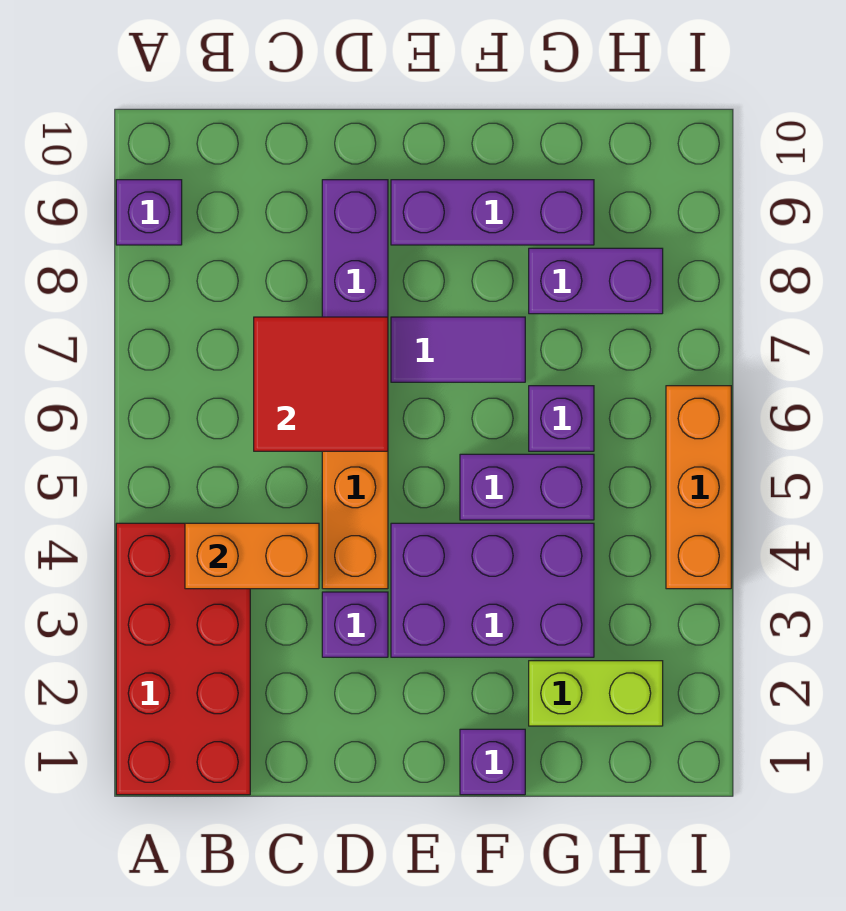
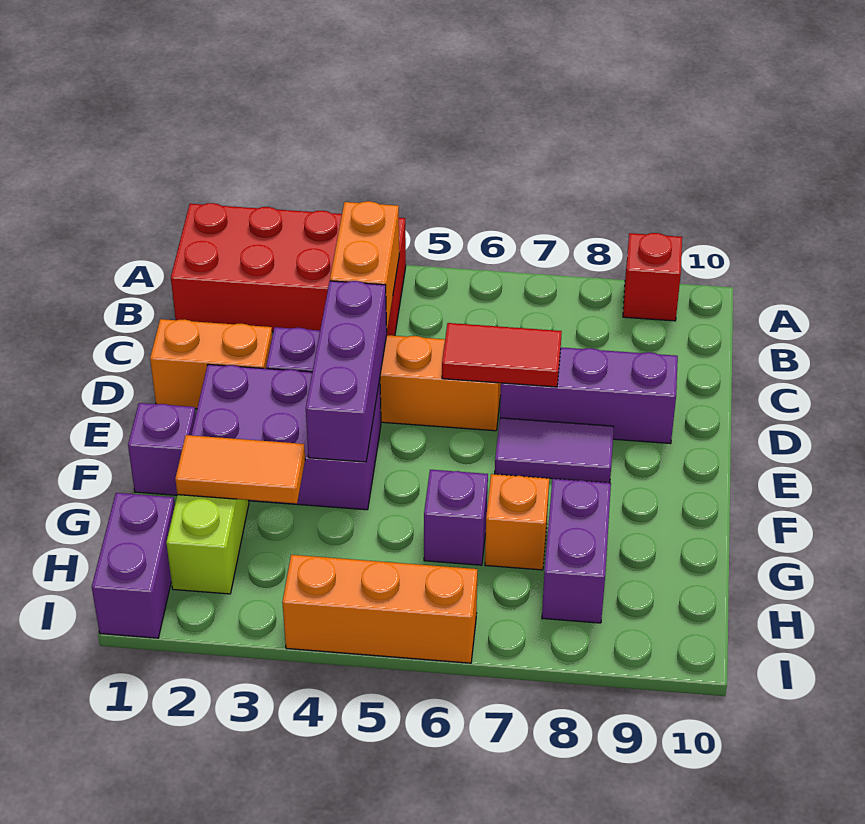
purple brick A9 level 1 -> red brick A9 level 1
red tile C6:D7 level 2 -> red tile D6:D7 level 2
none -> orange brick D1:D2 level 1
purple brick E3:G4 level 1 -> purple brick E2:F4 level 1
purple tile E7:F7 level 1 -> purple tile E7:E8 level 1
purple brick E9:G9 level 1 -> purple brick D4:F4 level 2
purple brick F5:G5 level 1 -> purple brick H1:I1 level 1
none -> orange tile G2:G3 level 2
none -> orange brick G7 level 1

